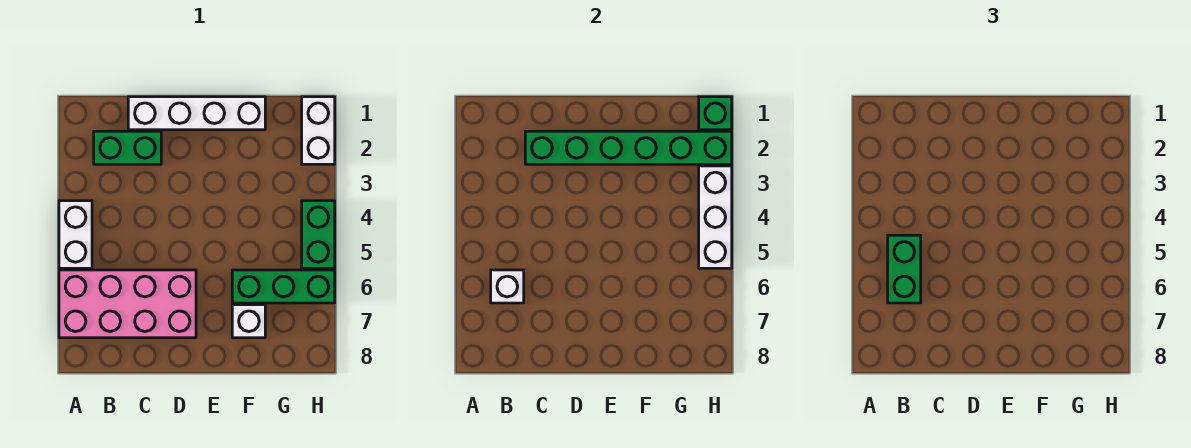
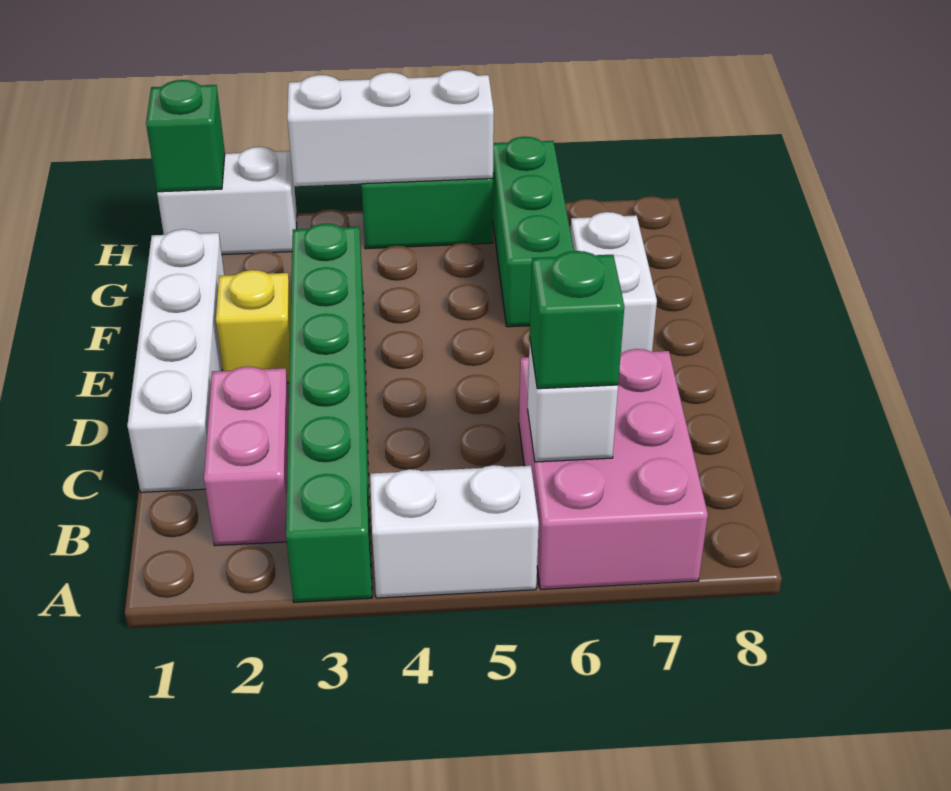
pink brick A6:D7 level 1 -> pink brick A6:C7 level 1
green brick B2:C2 level 1 -> pink brick B2:C2 level 1
green brick B5:B6 level 3 -> green brick B6 level 3
green brick C2:H2 level 2 -> green brick A3:F3 level 1
none -> yellow brick E2 level 1
white brick F7 level 1 -> white brick E7:F7 level 1

